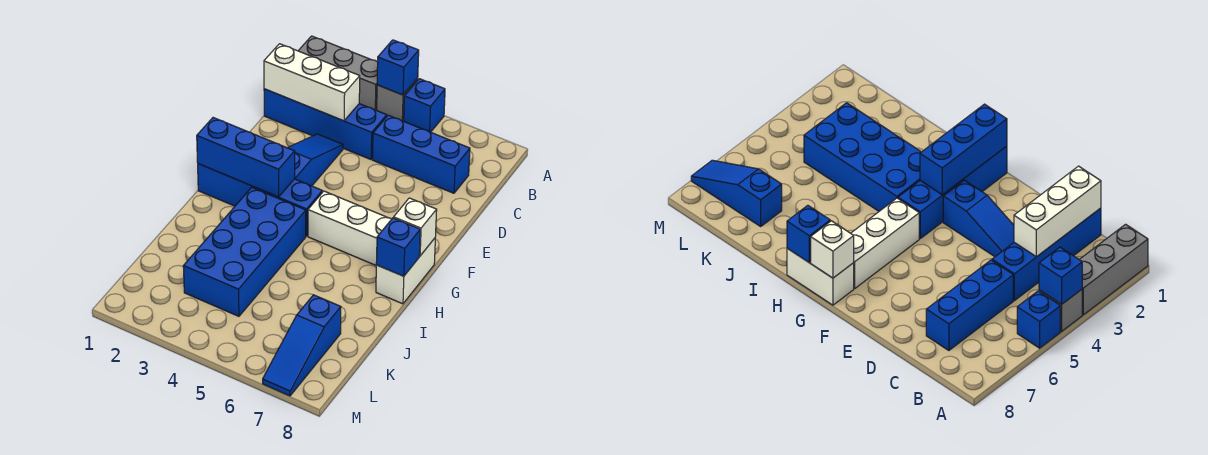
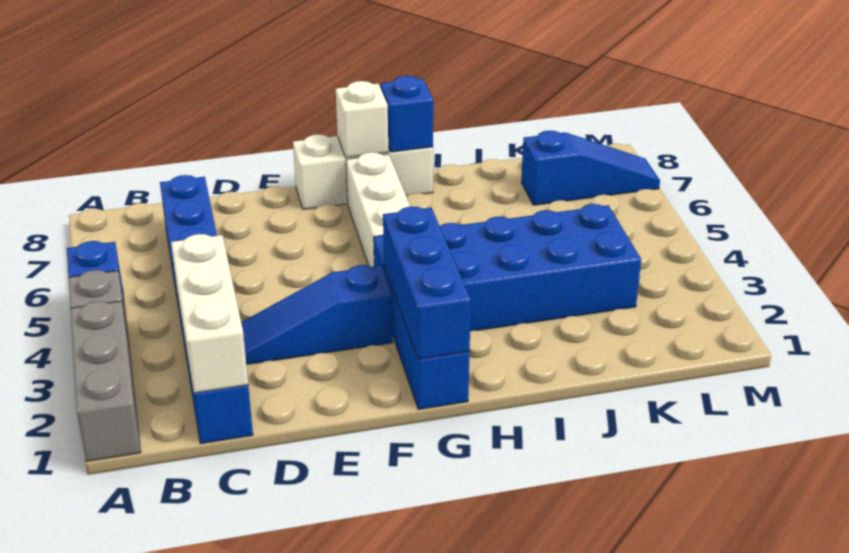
blue brick A4 level 2 -> none
white brick G8:H8 level 1 -> white brick F8:H8 level 1

